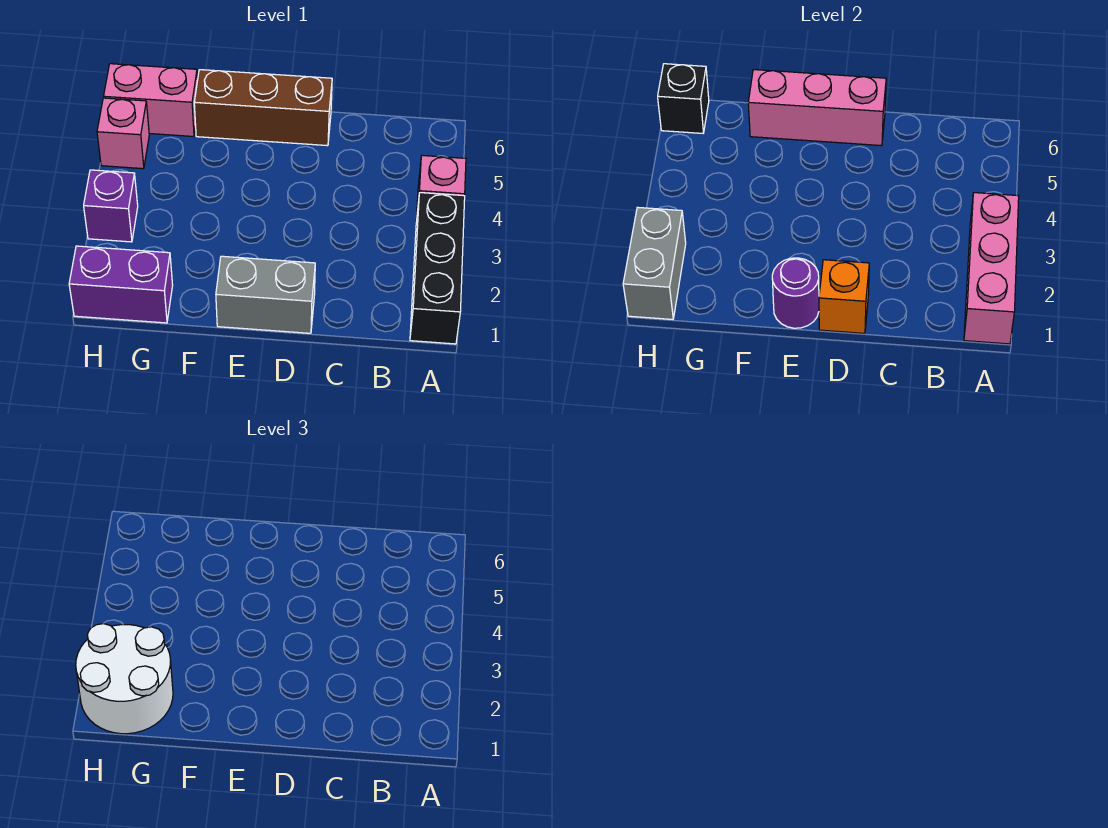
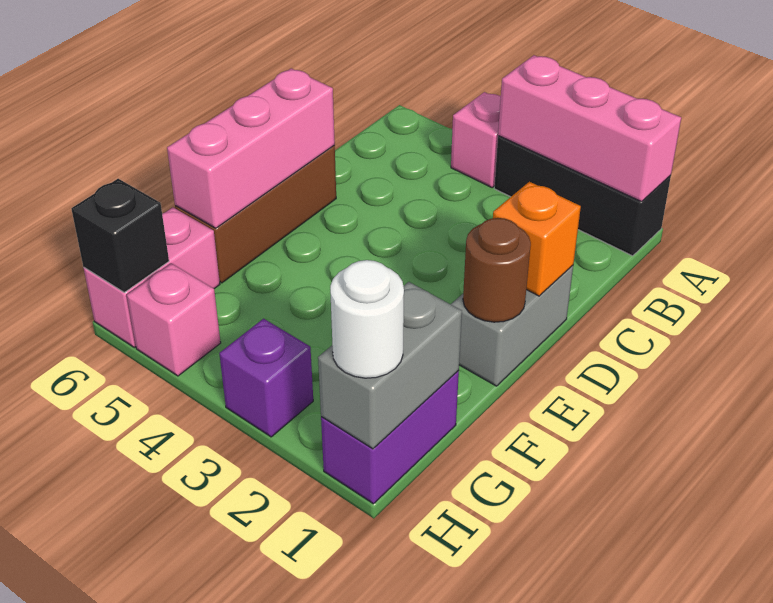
purple round brick E1 level 2 -> brown round brick E1 level 2
white round brick G1:H2 level 3 -> white round brick H1 level 3
grey brick H1:H2 level 2 -> grey brick G1:H1 level 2

